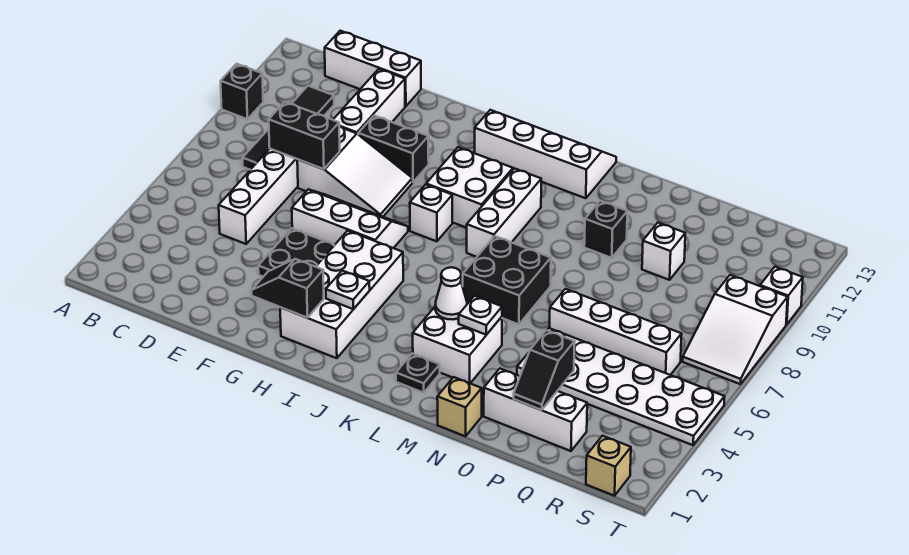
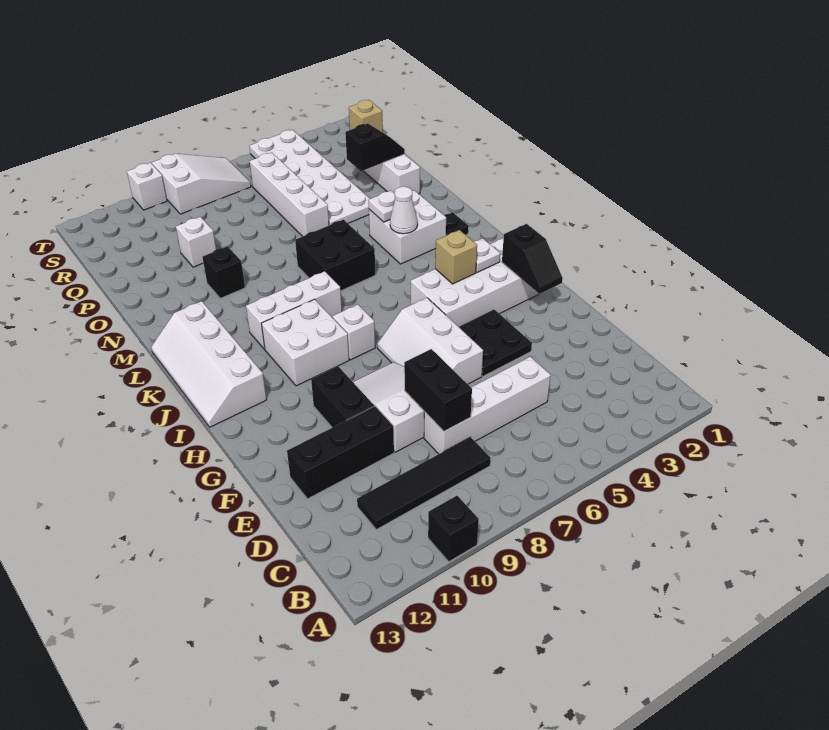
white brick C13:E13 level 1 -> none
white brick E10:E12 level 1 -> black brick E10:E12 level 1
tan brick N1 level 1 -> tan brick I4 level 2

